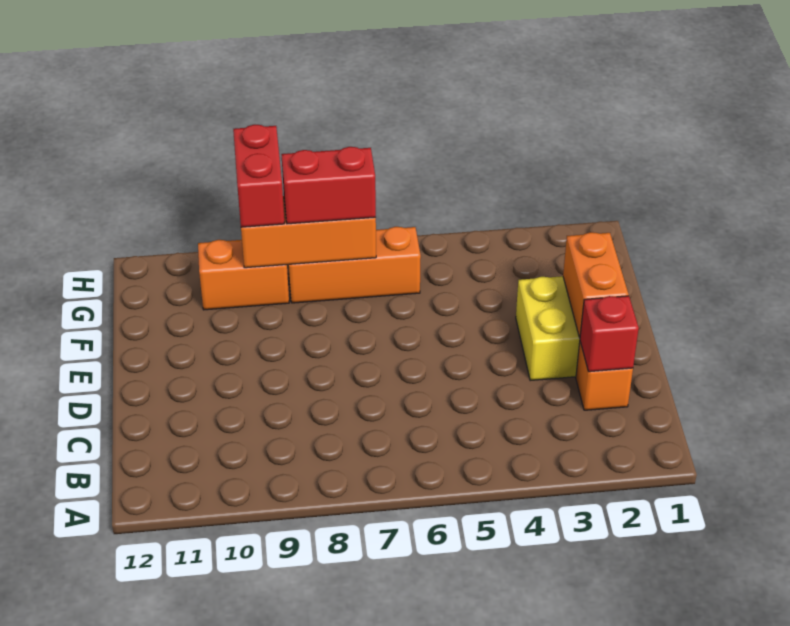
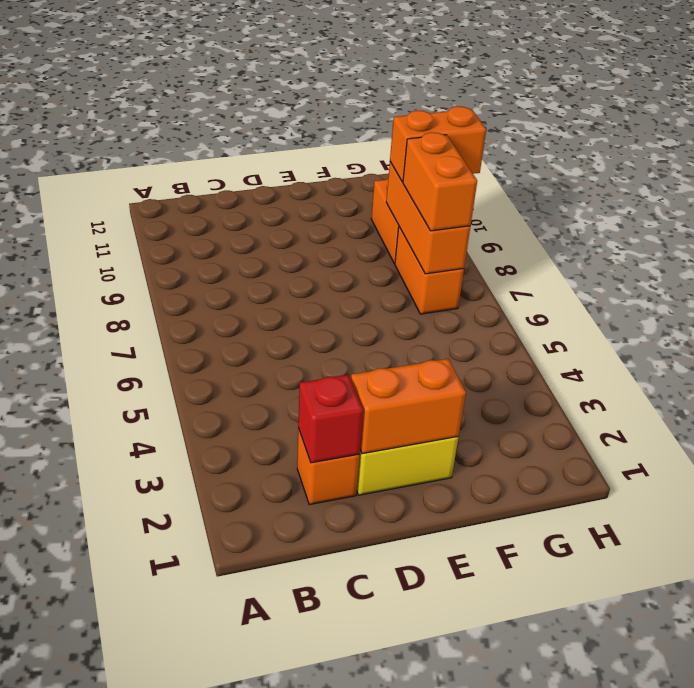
orange brick G6:G8 level 1 -> orange brick G7:G8 level 1
red brick G7:G8 level 3 -> orange brick G7:G8 level 3
red brick G9:H9 level 3 -> orange brick G9:H9 level 3

